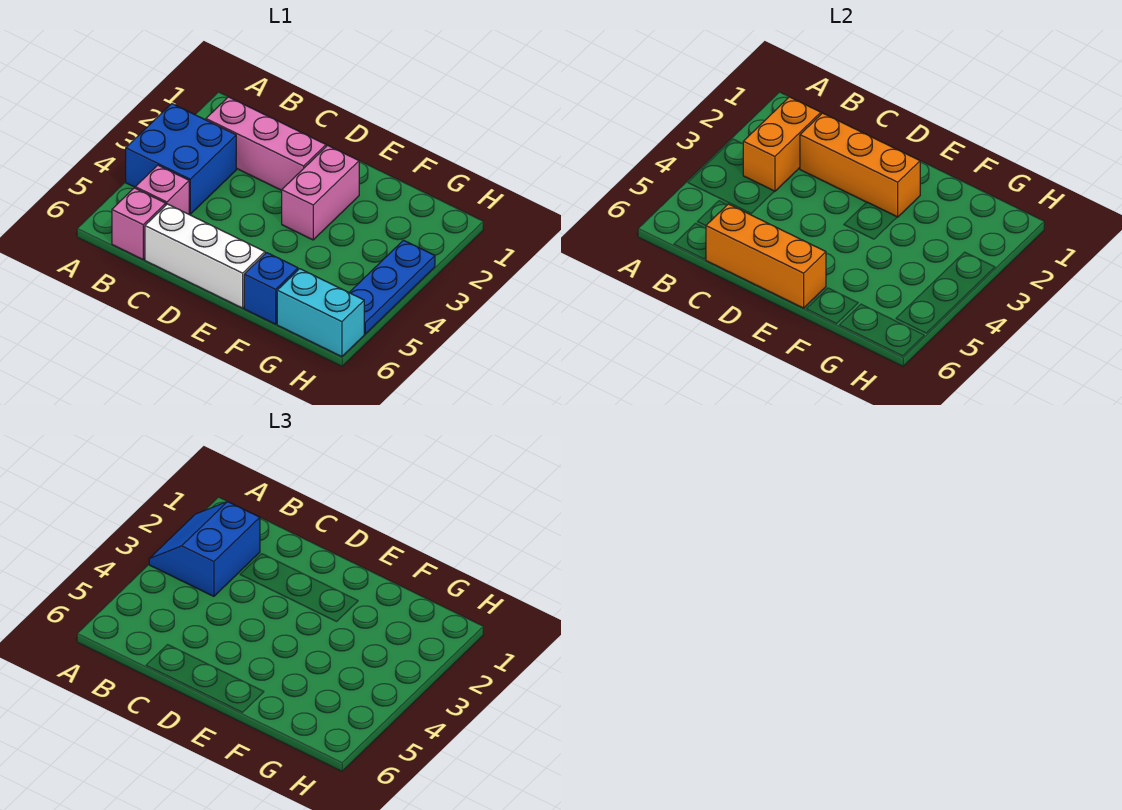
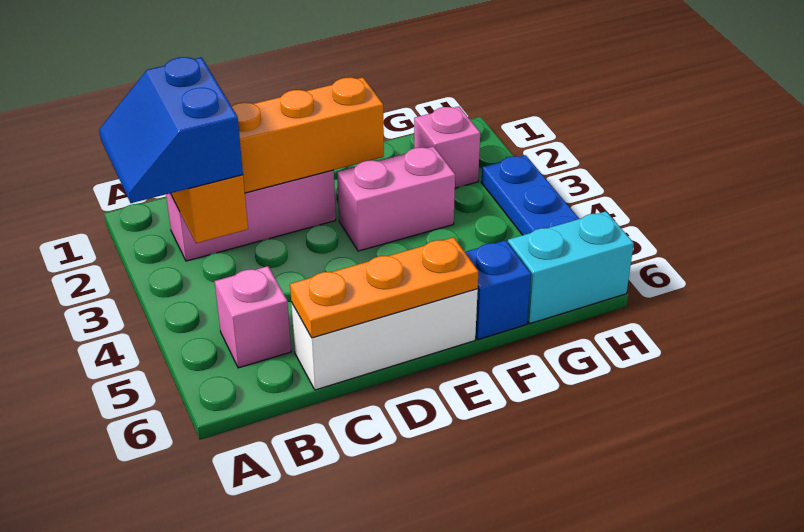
blue brick A3:B4 level 1 -> none
pink brick B6 level 1 -> pink brick G2 level 1
orange brick C6:E6 level 2 -> orange plate C6:E6 level 2
pink brick E2:E3 level 1 -> pink brick E3:F3 level 1

